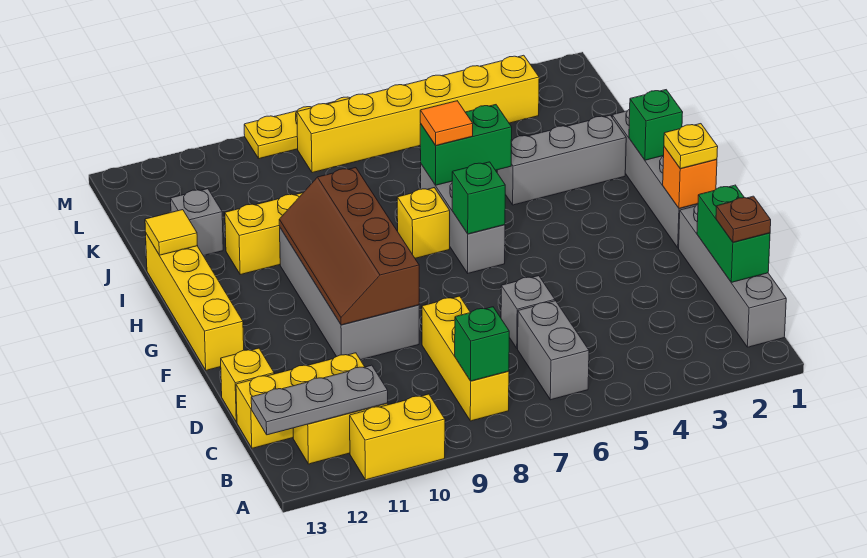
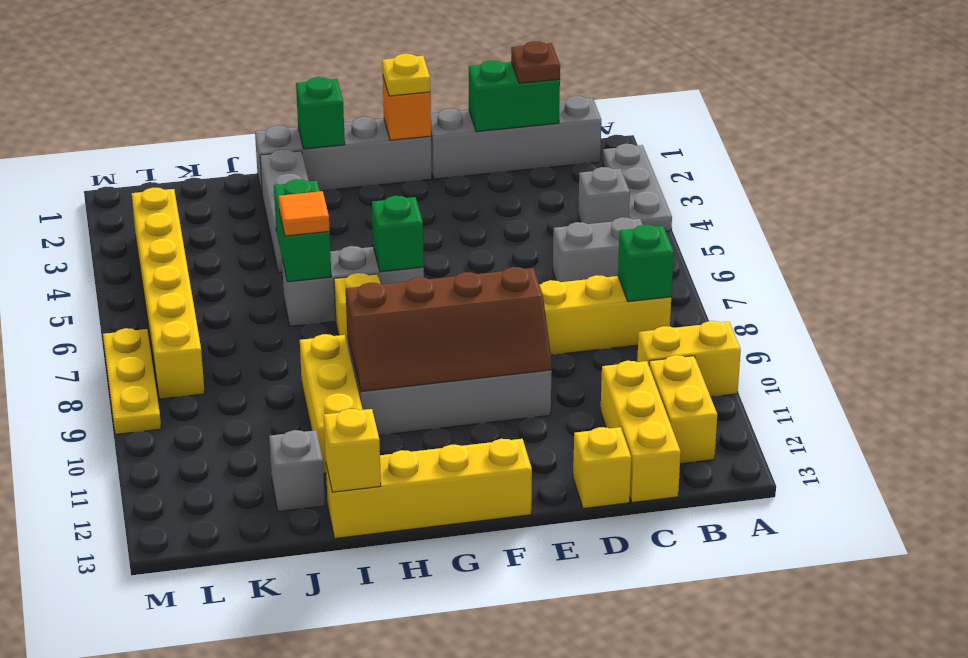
yellow brick A10:A11 level 1 -> yellow brick A10:B10 level 1
grey plate B11:B13 level 2 -> grey plate A2:A4 level 1
grey brick D6 level 1 -> grey brick B4 level 1
yellow tile I13 level 2 -> yellow brick I13 level 2

